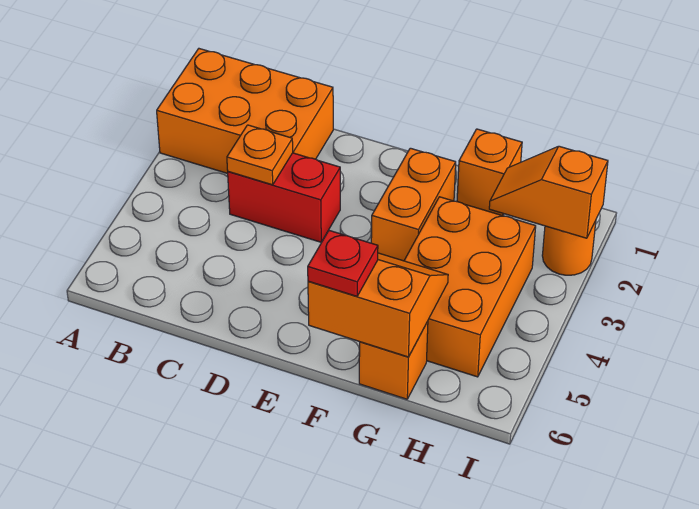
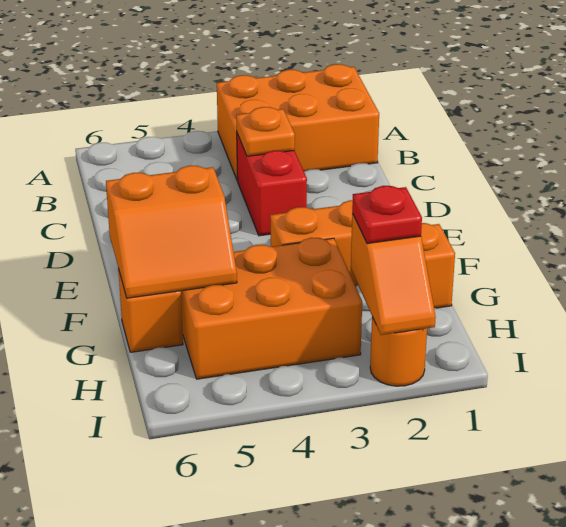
orange brick A1:C2 level 1 -> orange brick A1:B3 level 1
orange slope F5:G6 level 2 top 6 -> orange slope F5:G6 level 2 top F
red plate F6 level 3 -> red plate H2 level 3
orange slope H2:I2 level 2 top I -> orange slope H2:I2 level 2 top H

